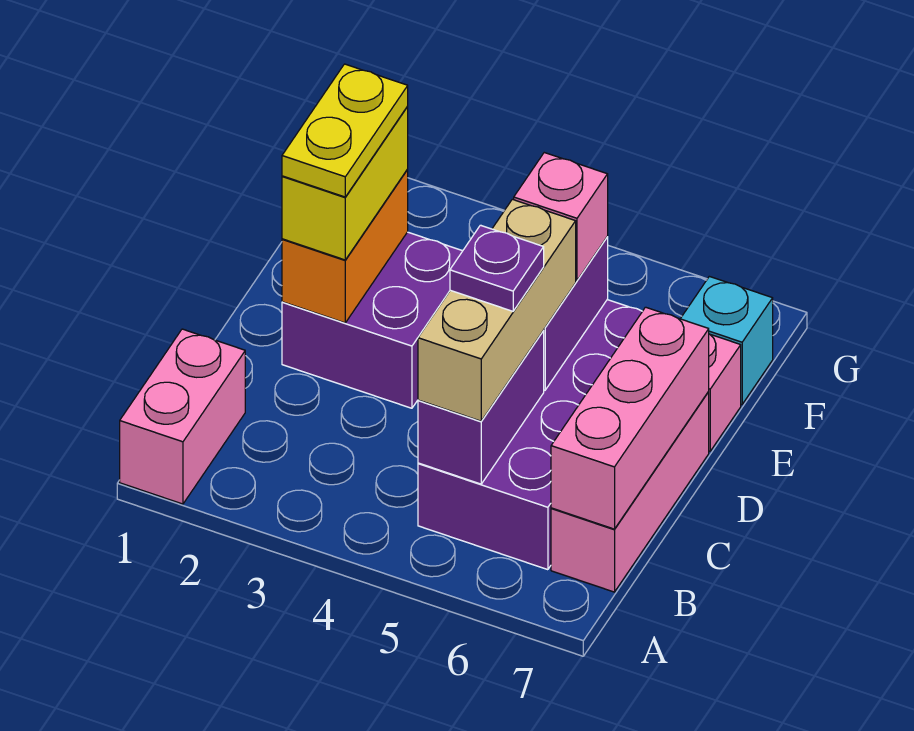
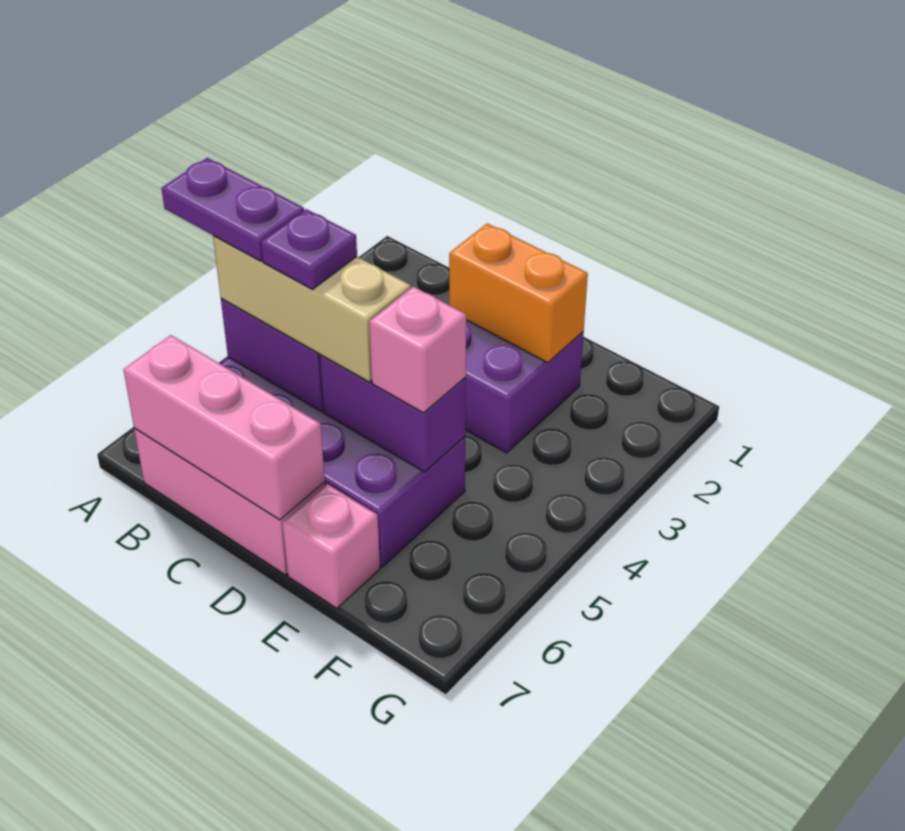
pink brick A1:B1 level 1 -> none
none -> purple plate A5:B5 level 4
yellow brick D2:E2 level 3 -> none
yellow plate D2:E2 level 4 -> none
cyan brick F7 level 1 -> none

